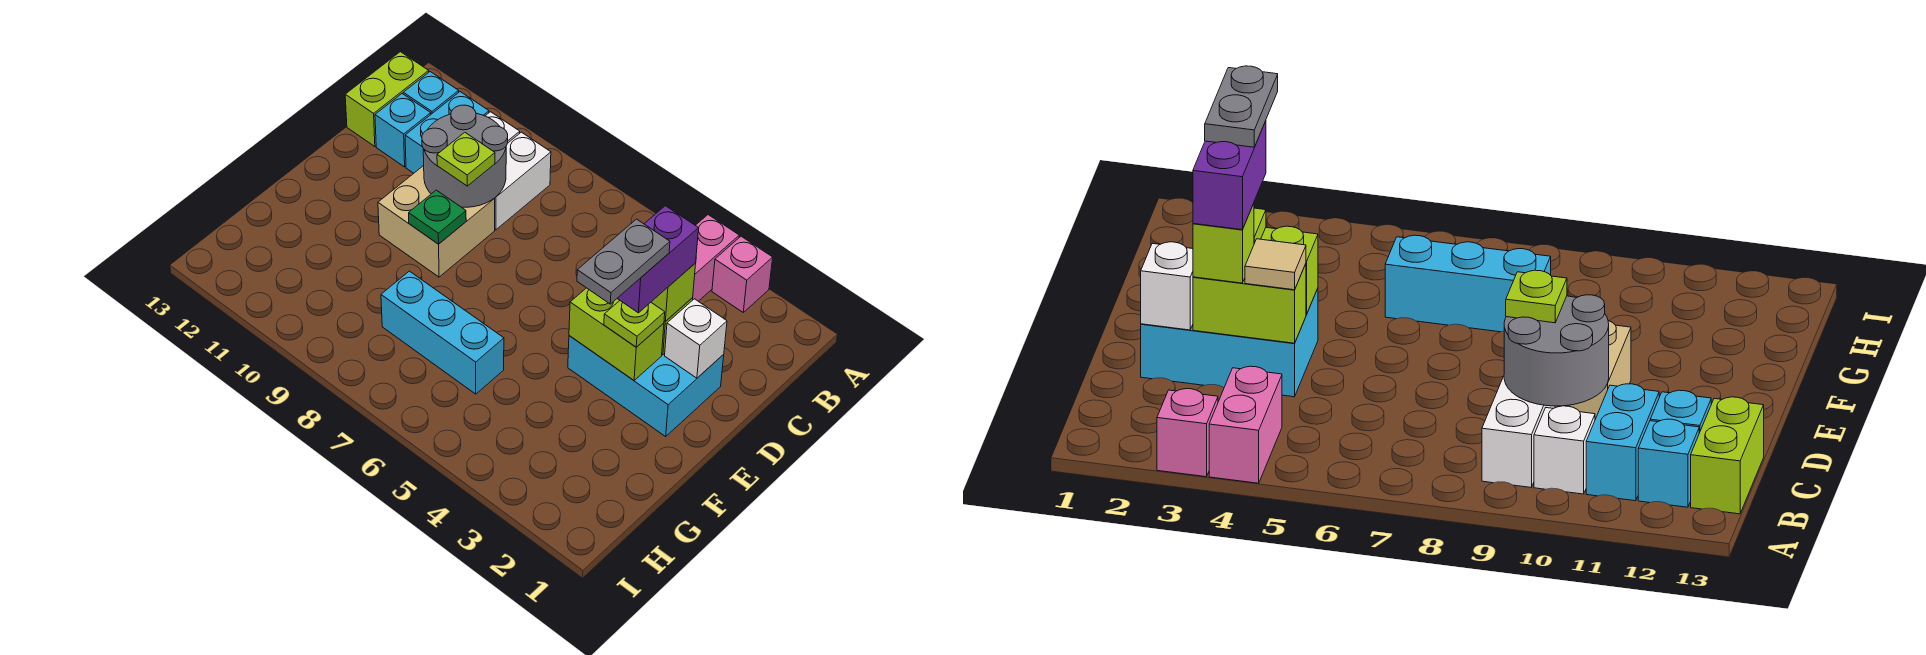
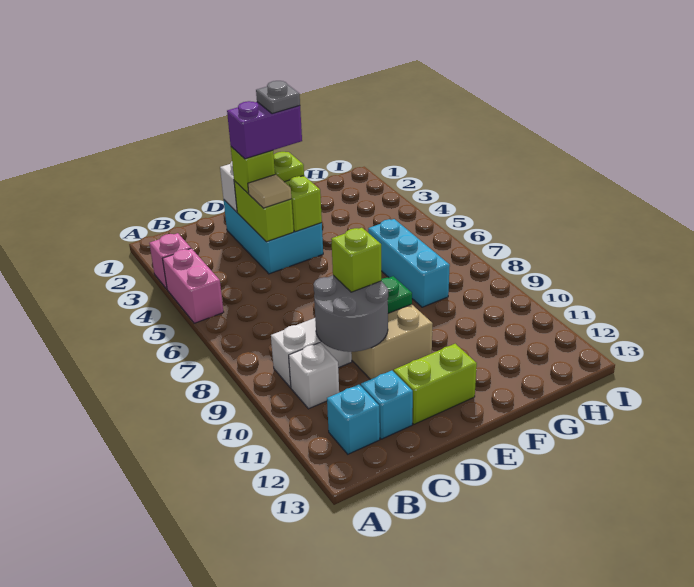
pink brick A4:B4 level 1 -> pink brick A4:A5 level 1
cyan brick B11:C11 level 1 -> none
lime brick B13:C13 level 1 -> lime brick D12:E12 level 1
lime plate D9 level 3 -> lime brick D9 level 3
grey plate E3:F3 level 5 -> grey plate E3 level 5

